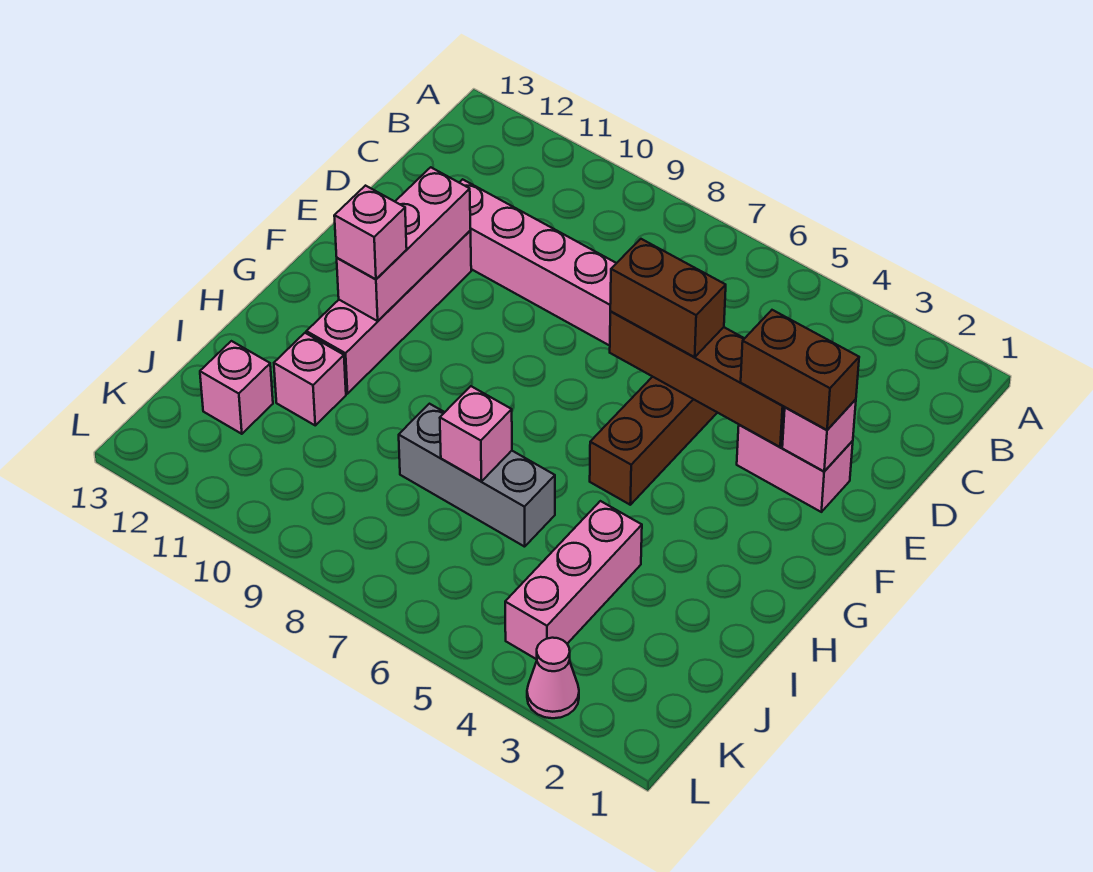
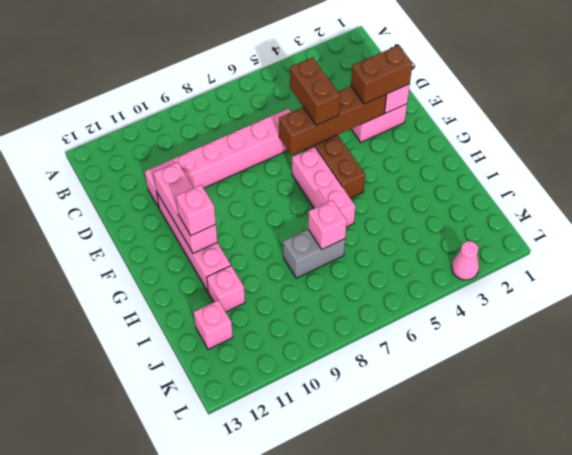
brown brick E5:E6 level 3 -> brown brick D5:E5 level 3
pink brick I4:K4 level 1 -> pink brick F6:H6 level 1
grey brick I6:I8 level 1 -> grey brick I7:I8 level 1

